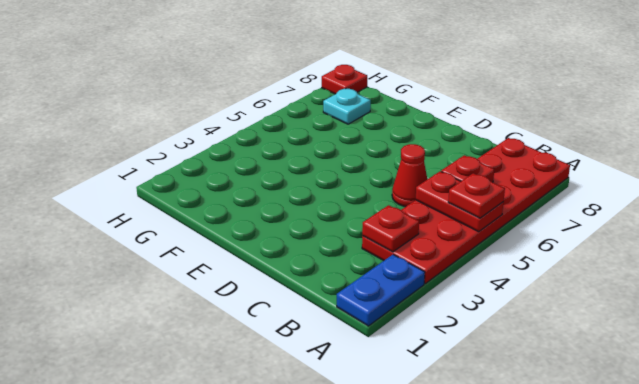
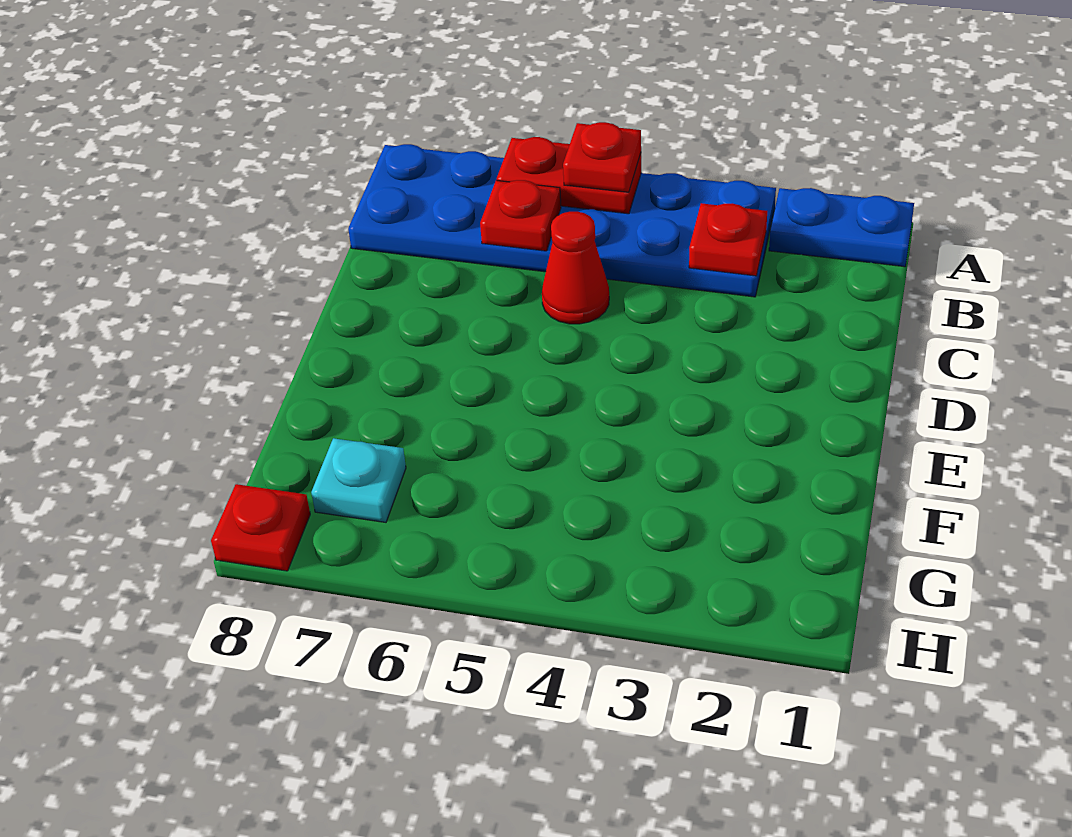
red plate A3:B8 level 1 -> blue plate A3:B8 level 1
red plate A5:B5 level 2 -> red plate A5:A6 level 2

